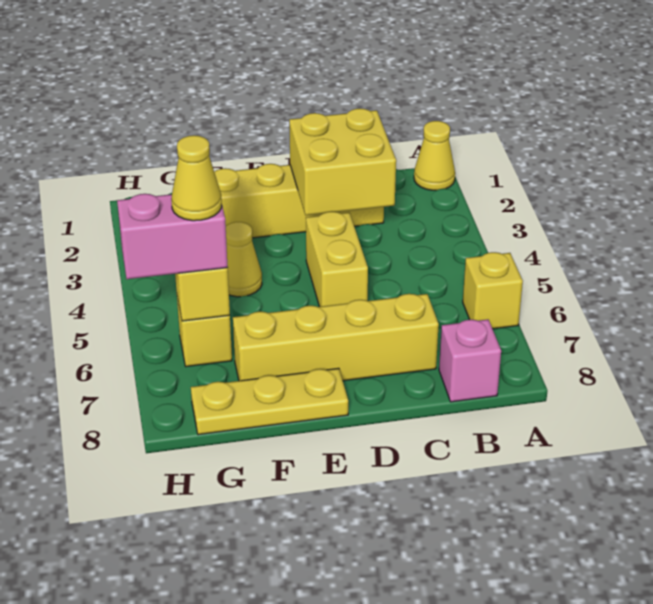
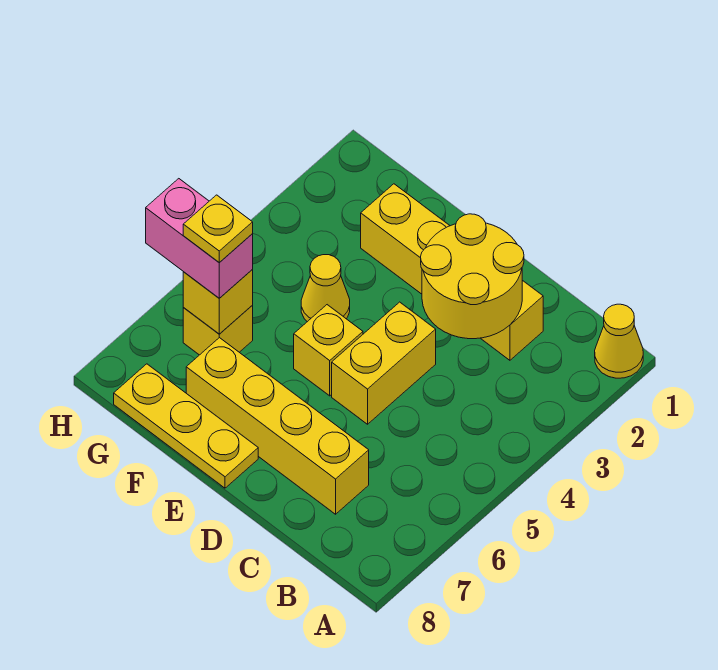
yellow brick A6 level 1 -> yellow brick E5 level 1
pink brick B8 level 1 -> none
yellow brick C2:D3 level 2 -> yellow round brick C2:D3 level 2
yellow cone G6 level 4 -> yellow plate G6 level 4

